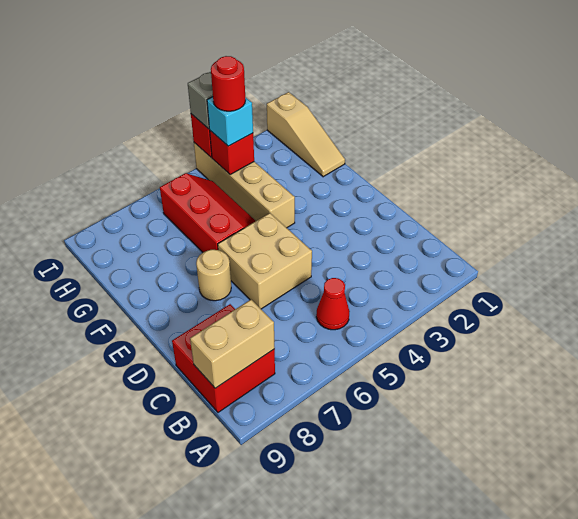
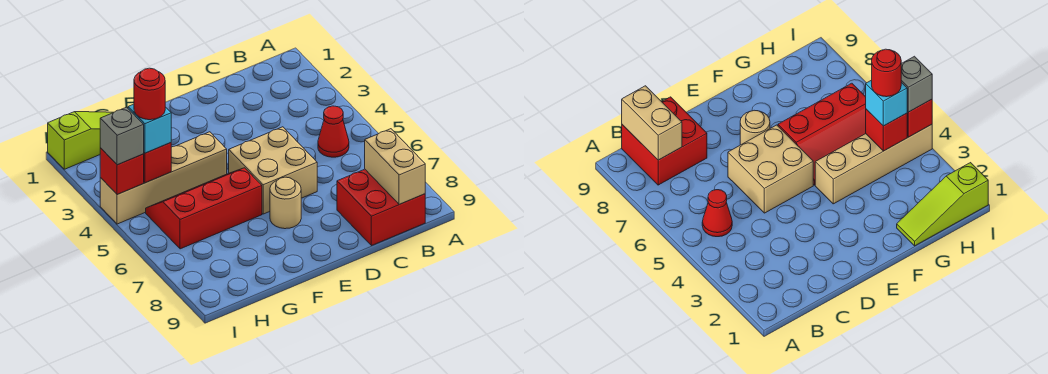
tan slope G1:I1 level 1 top I -> lime slope G1:I1 level 1 top I

